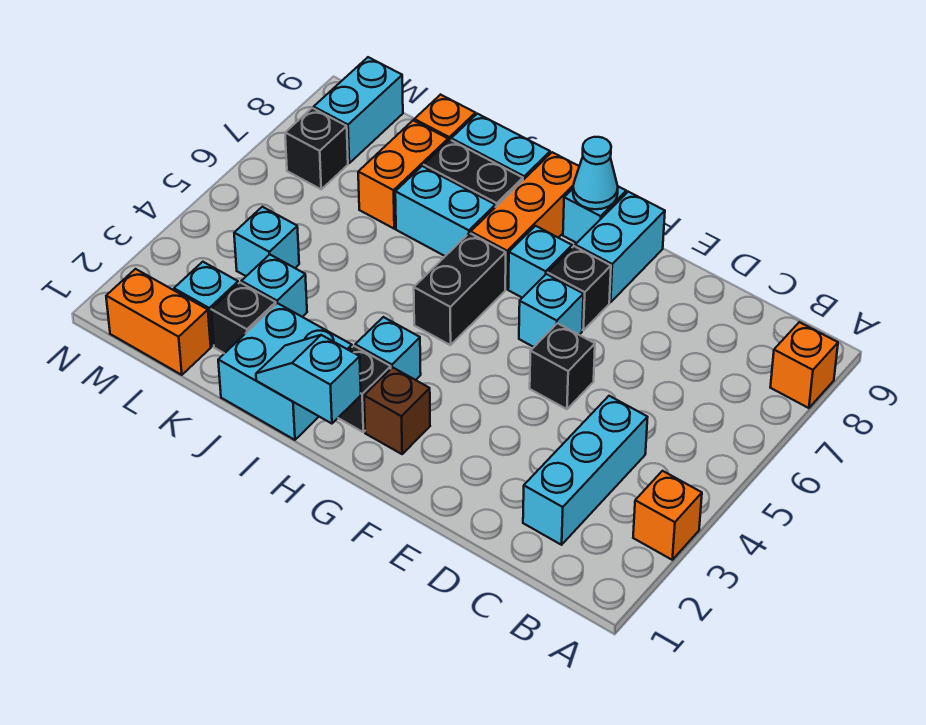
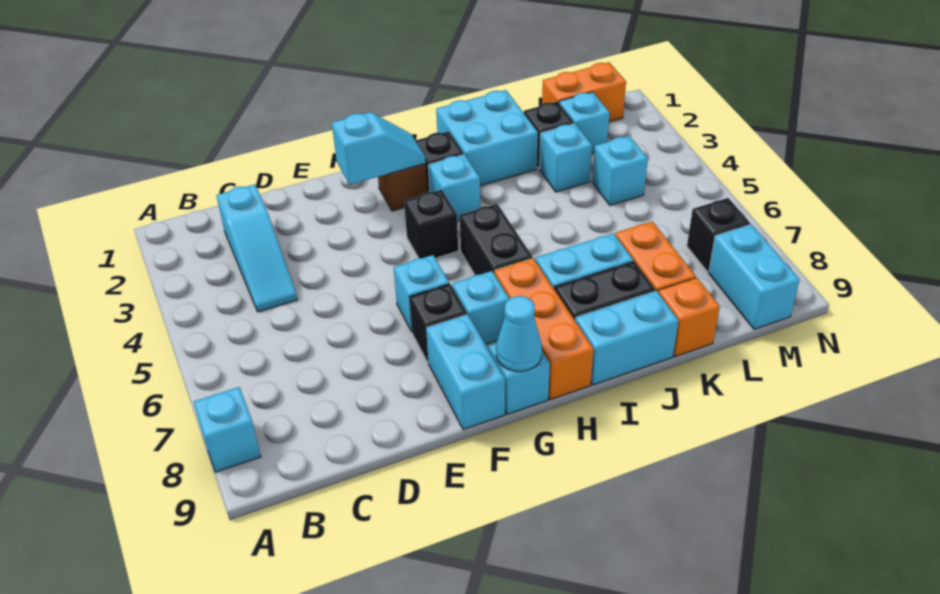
orange brick A3 level 1 -> none
orange brick A8 level 1 -> cyan brick A8 level 1
cyan brick C2:C4 level 1 -> cyan slope C2:C4 level 1 top 2
black brick E5 level 1 -> black brick G4 level 1
cyan slope H1:I1 level 2 top H -> cyan slope F2:G2 level 2 top F

